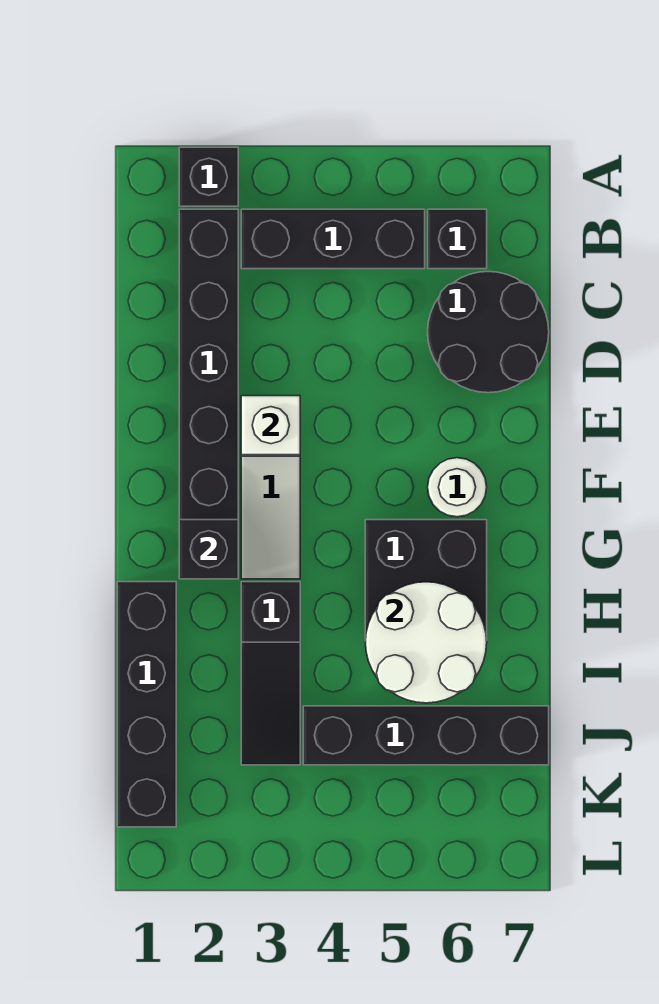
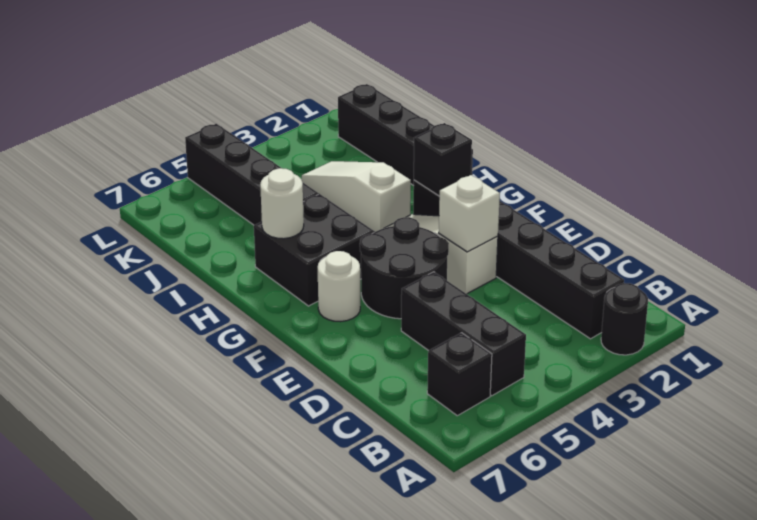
black brick A2 level 1 -> black round brick A2 level 1
black brick B3:B5 level 1 -> black brick B5:D5 level 1
black round brick C6:D7 level 1 -> black round brick E4:F5 level 1
black slope H3:J3 level 1 top H -> white slope H3:J3 level 1 top H
white round brick H5:I6 level 2 -> white round brick H6 level 2
black brick J4:J7 level 1 -> black brick I5:L5 level 1

